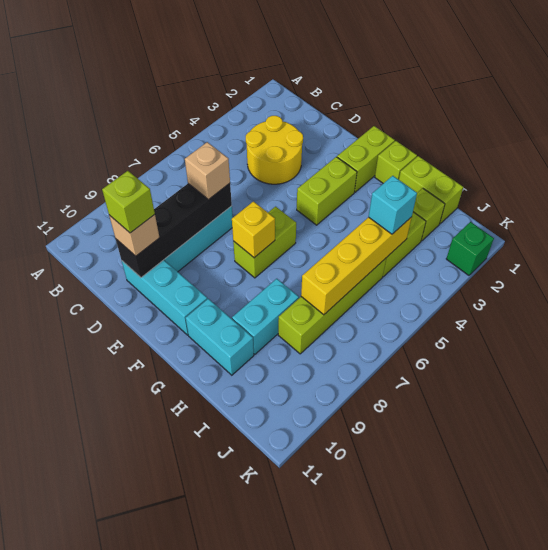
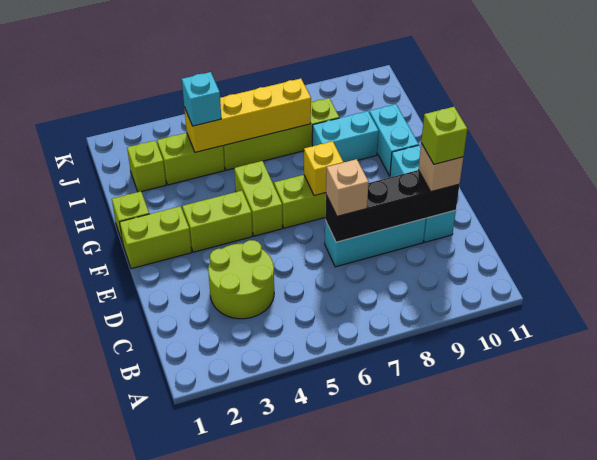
yellow round brick C3:D4 level 1 -> lime round brick C3:D4 level 1
lime brick H1:I1 level 1 -> lime brick F5:G5 level 1
green brick K2 level 1 -> none

